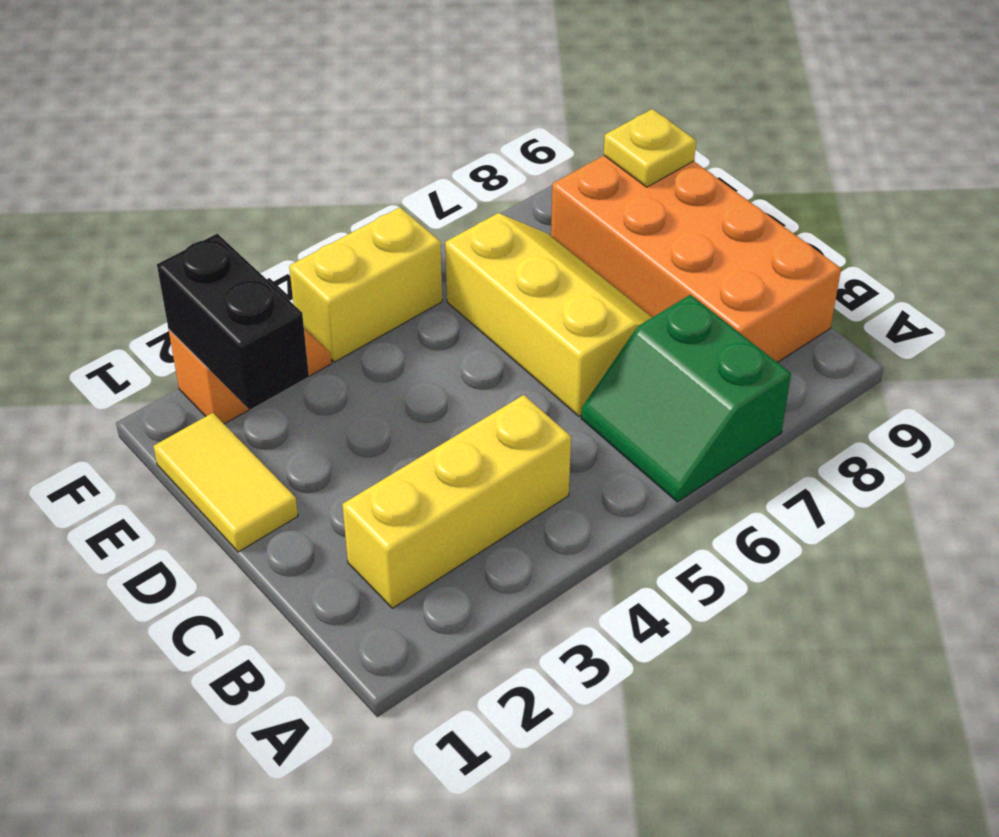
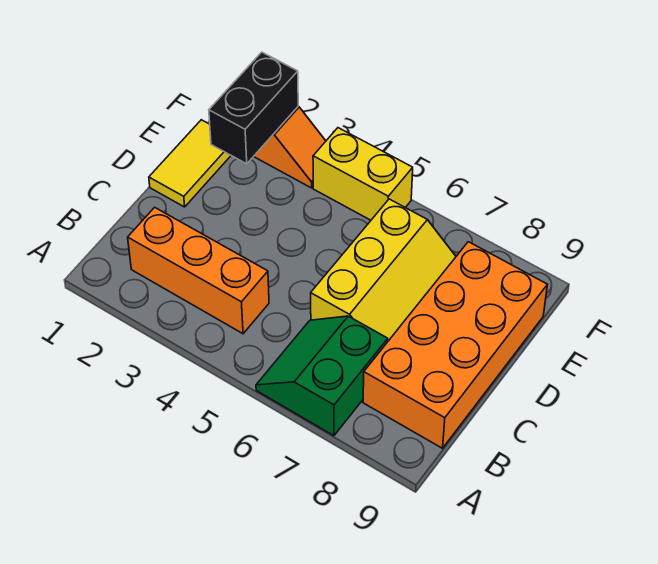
yellow brick B2:B4 level 1 -> orange brick B2:B4 level 1
yellow plate E9 level 2 -> none

